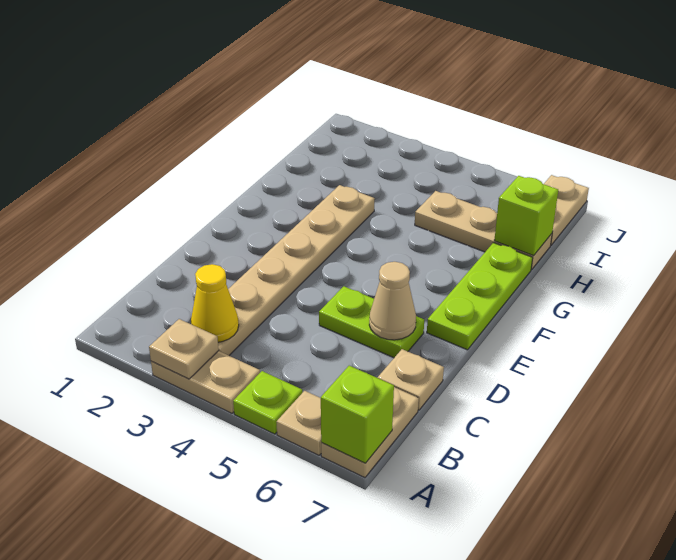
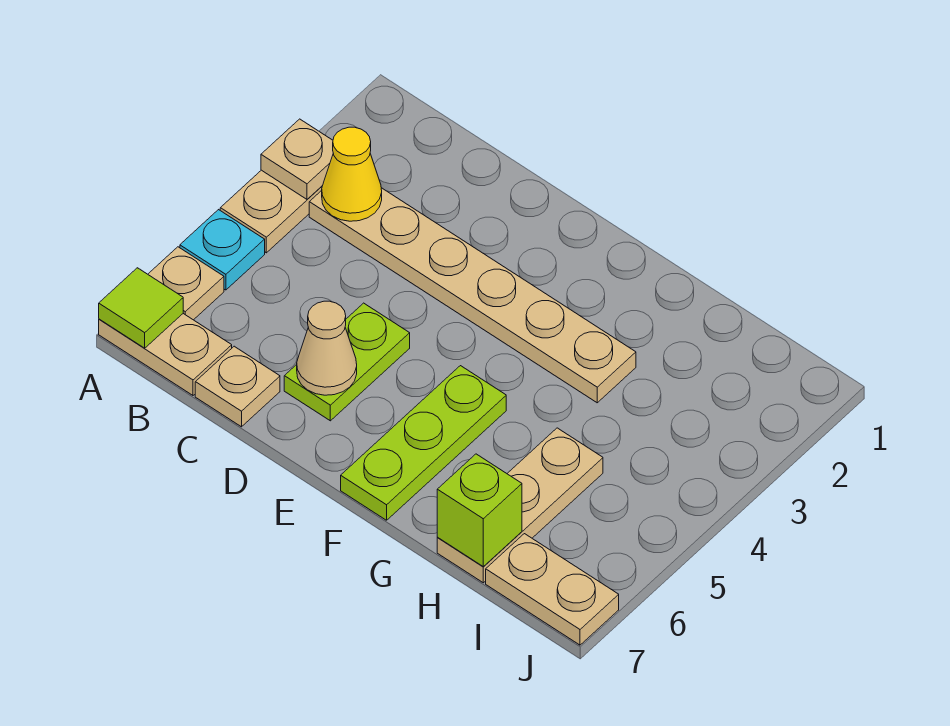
lime plate A5 level 1 -> cyan plate A5 level 1
lime brick A7 level 2 -> lime tile A7 level 2
lime plate E7:G7 level 1 -> lime plate F5:F7 level 1

